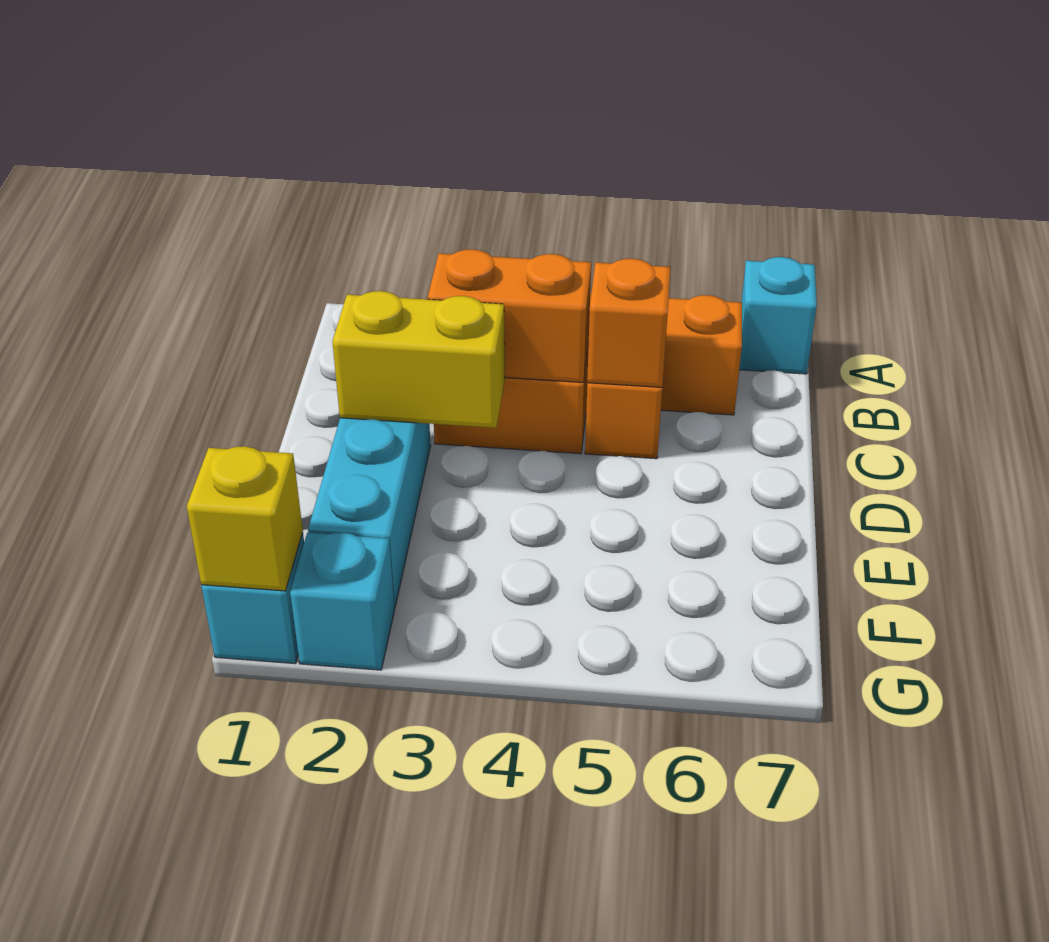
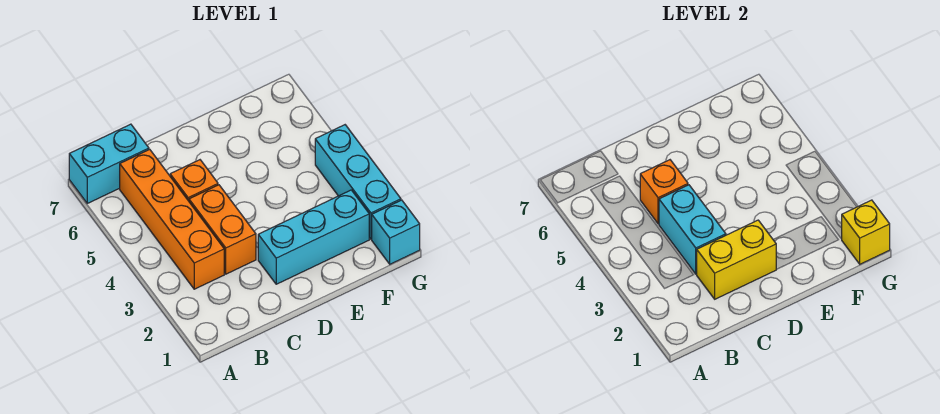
cyan brick A7 level 1 -> cyan brick A7:B7 level 1
orange brick C3:C4 level 2 -> cyan brick C3:C4 level 2
yellow brick D2:D3 level 2 -> yellow brick C2:D2 level 2
cyan brick G2 level 1 -> cyan brick G2:G4 level 1

